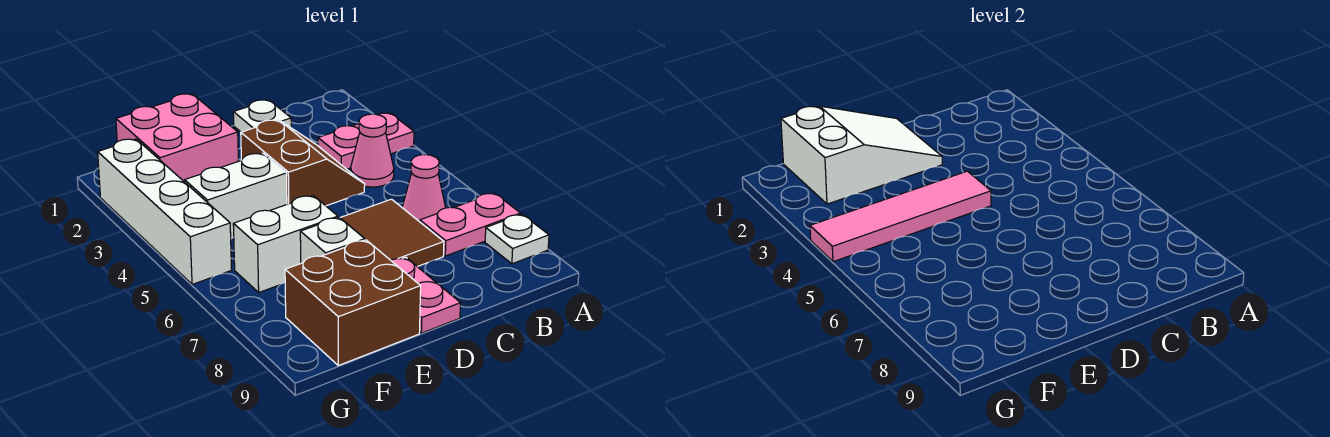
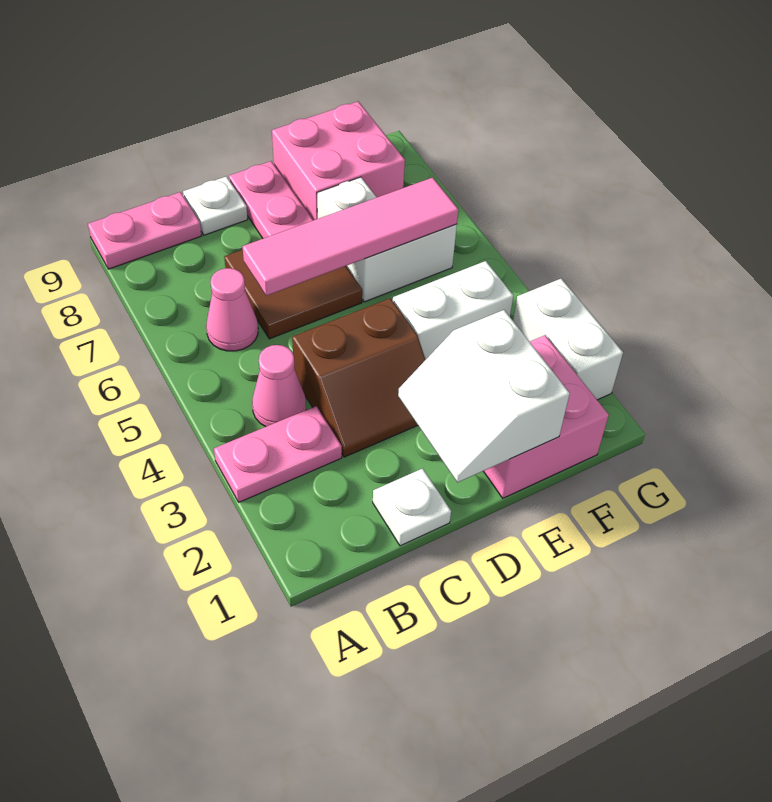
pink plate A7:B7 level 1 -> pink plate A9:B9 level 1
white plate A8 level 1 -> white plate C9 level 1
brown slope C3:D4 level 1 top D -> brown slope C3:D4 level 1 top 4
white slope D1:F2 level 2 top F -> white slope D1:E2 level 2 top E
pink tile D4:G4 level 2 -> pink tile C6:F6 level 2
brown brick E8:F9 level 1 -> pink brick E8:F9 level 1
white brick G2:G5 level 1 -> white brick G2:G3 level 1

